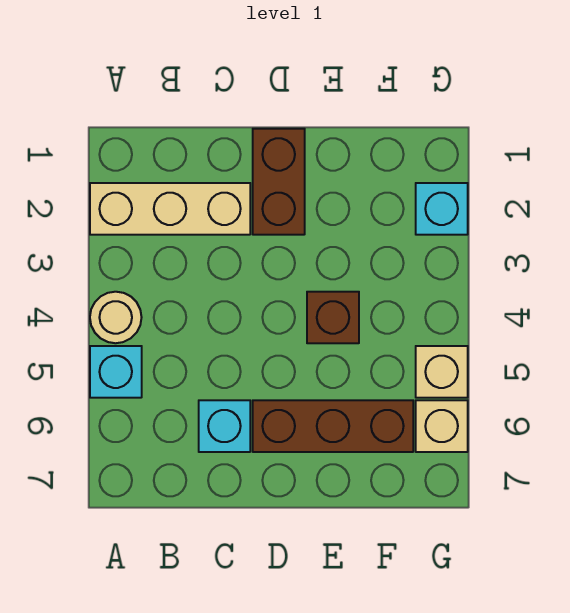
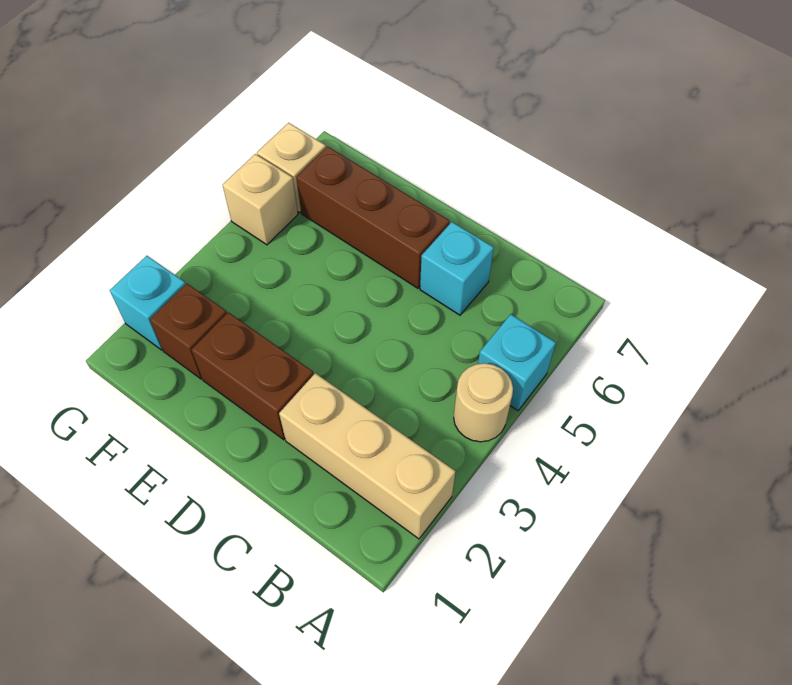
brown brick D1:D2 level 1 -> brown brick D2:E2 level 1
brown brick E4 level 1 -> brown brick F2 level 1

